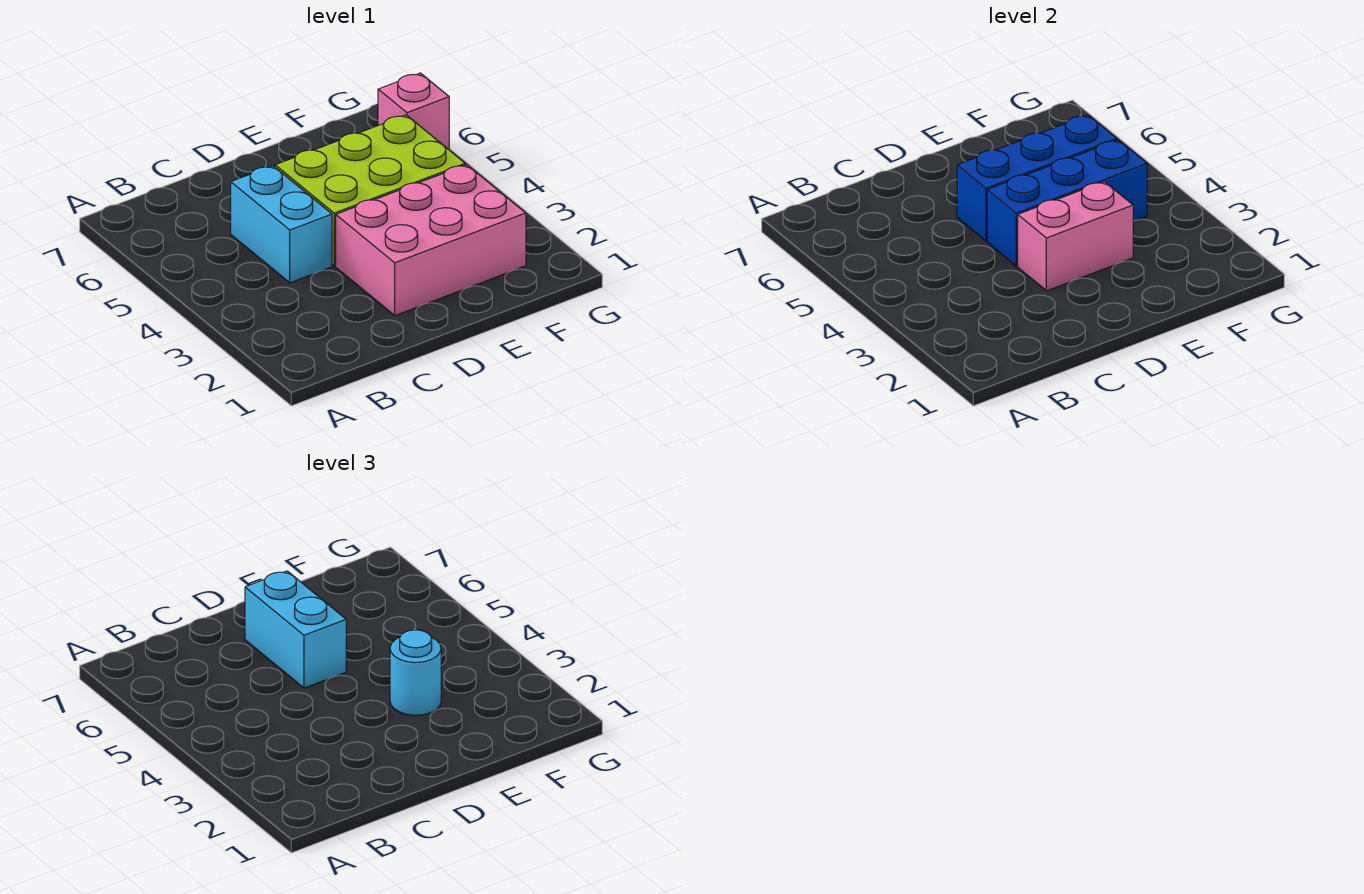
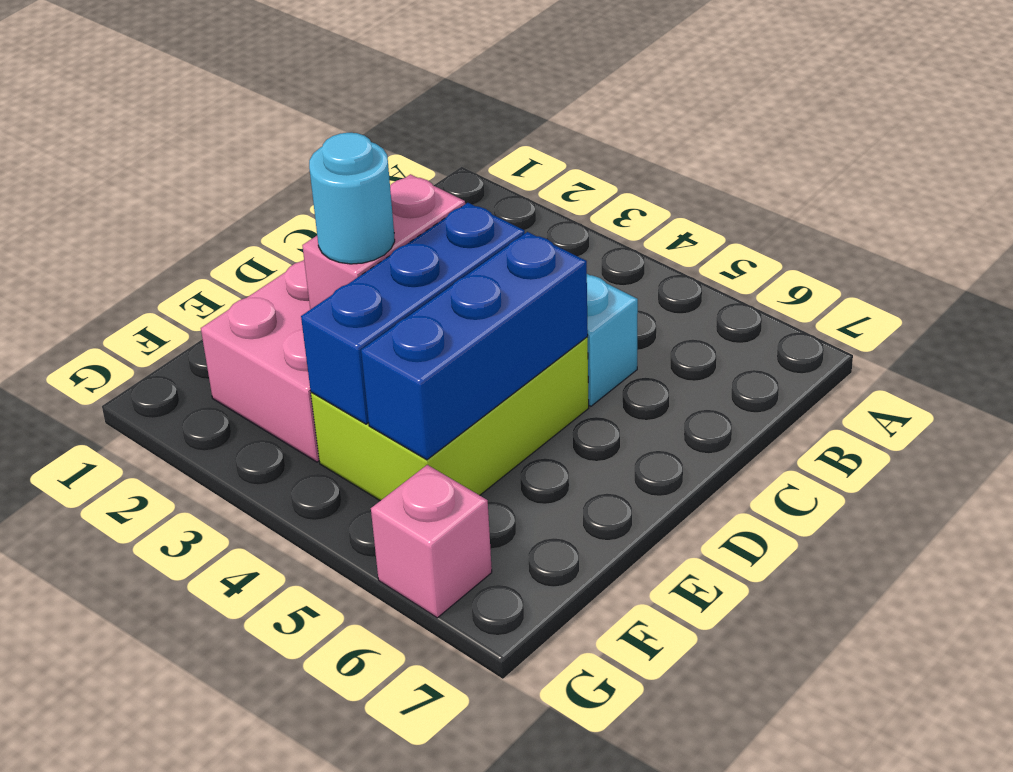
cyan brick D5:D6 level 3 -> none

